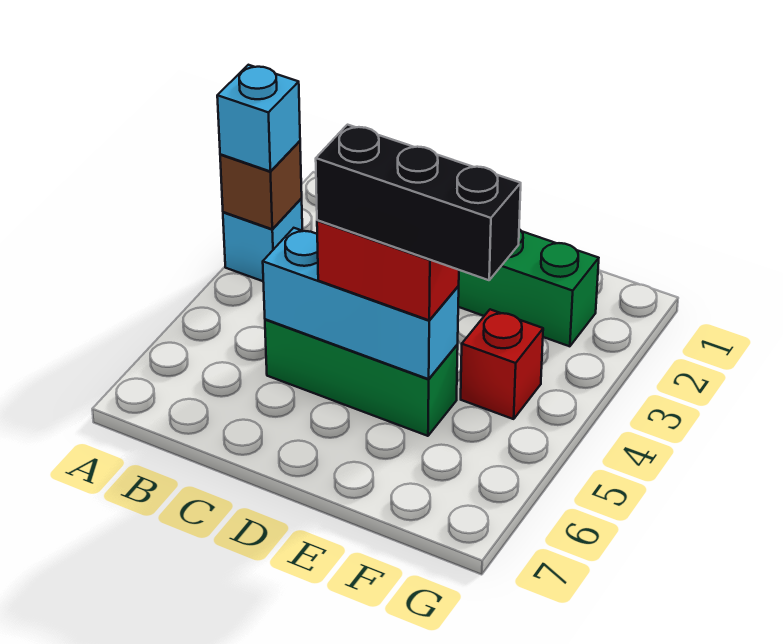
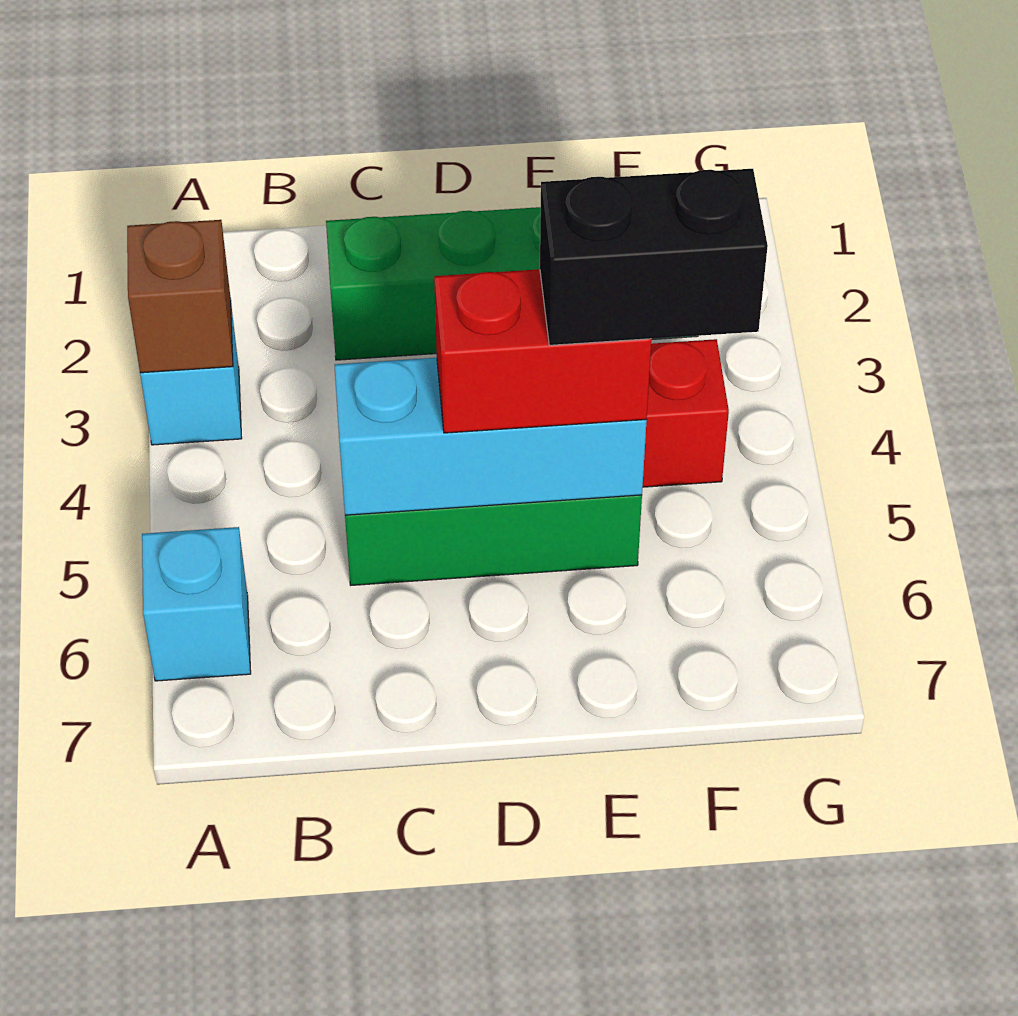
cyan brick A3 level 3 -> cyan brick A6 level 1
black brick D5:F5 level 4 -> black brick E5:F5 level 4

